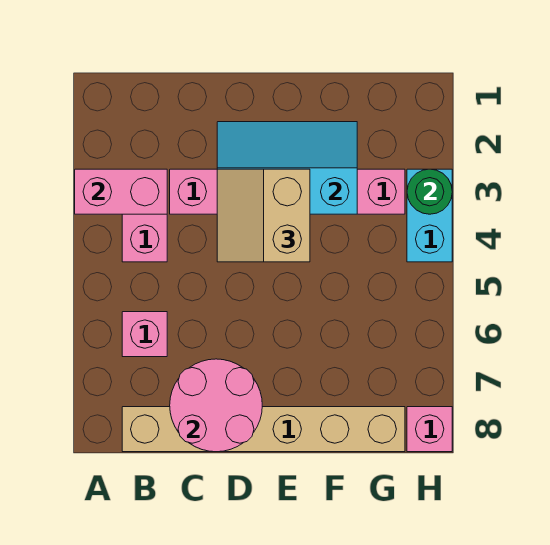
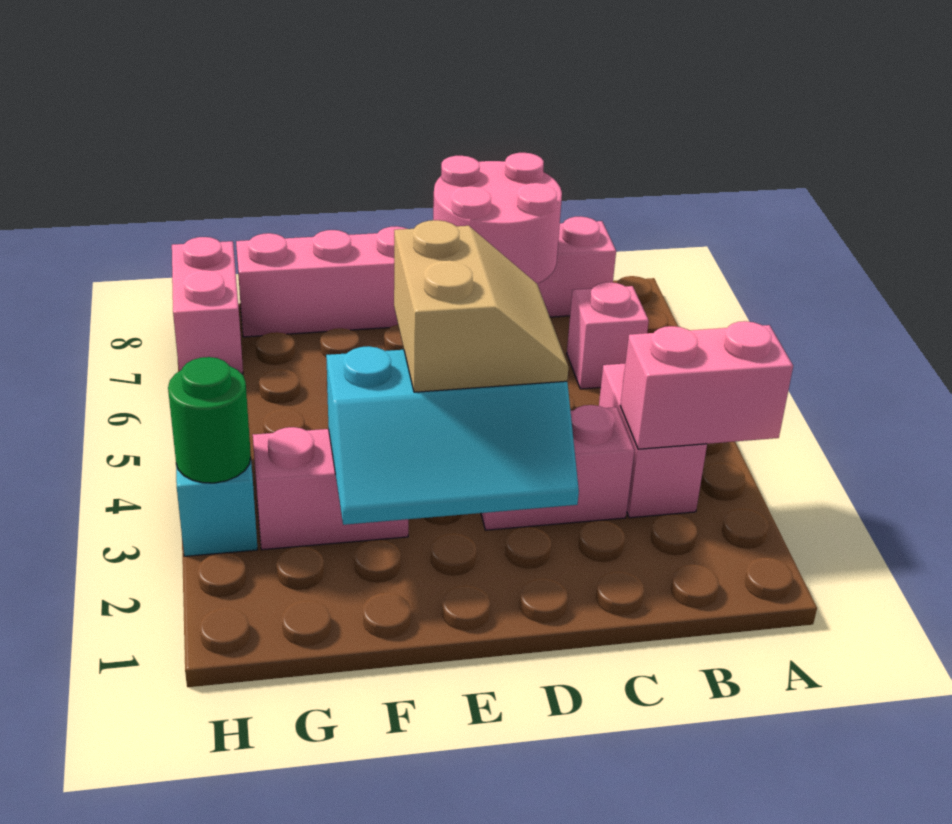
tan brick B8:G8 level 1 -> pink brick B8:G8 level 1
pink brick H8 level 1 -> pink brick H7:H8 level 1

